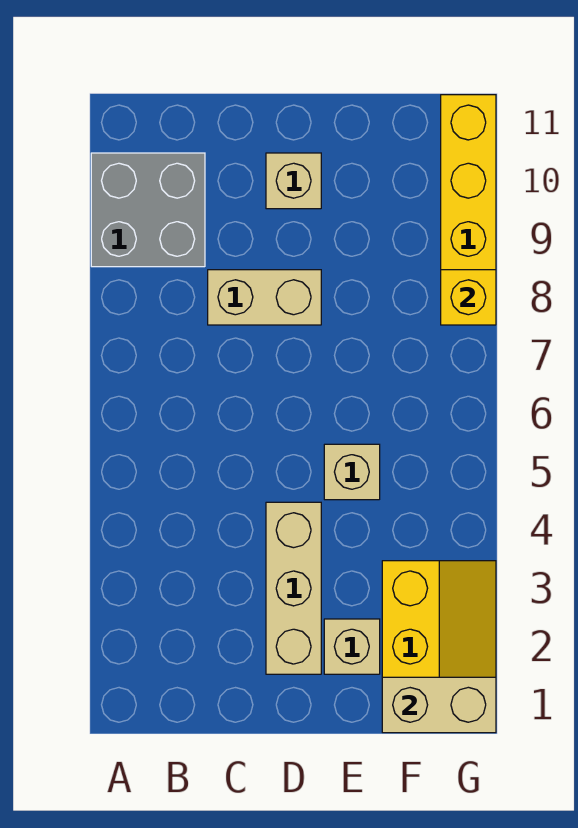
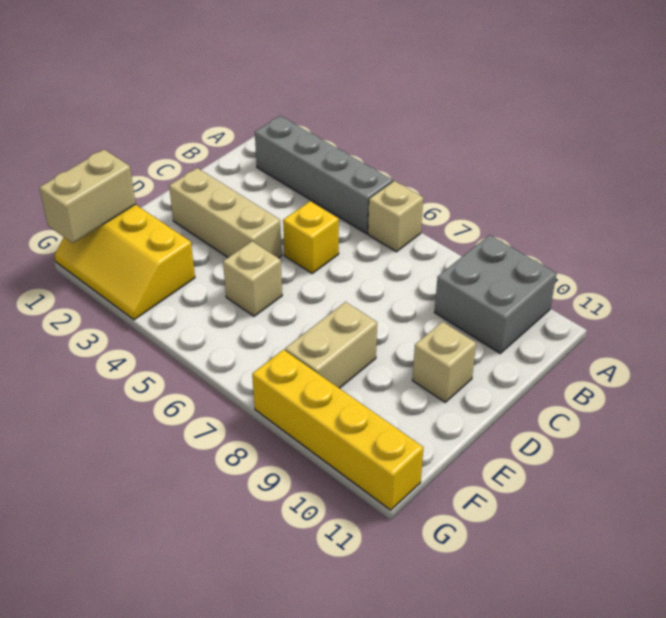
none -> grey brick A2:A5 level 1
tan brick C8:D8 level 1 -> tan brick E8:F8 level 1
tan brick E2 level 1 -> tan brick A6 level 1
yellow brick G8 level 2 -> yellow brick C5 level 1

